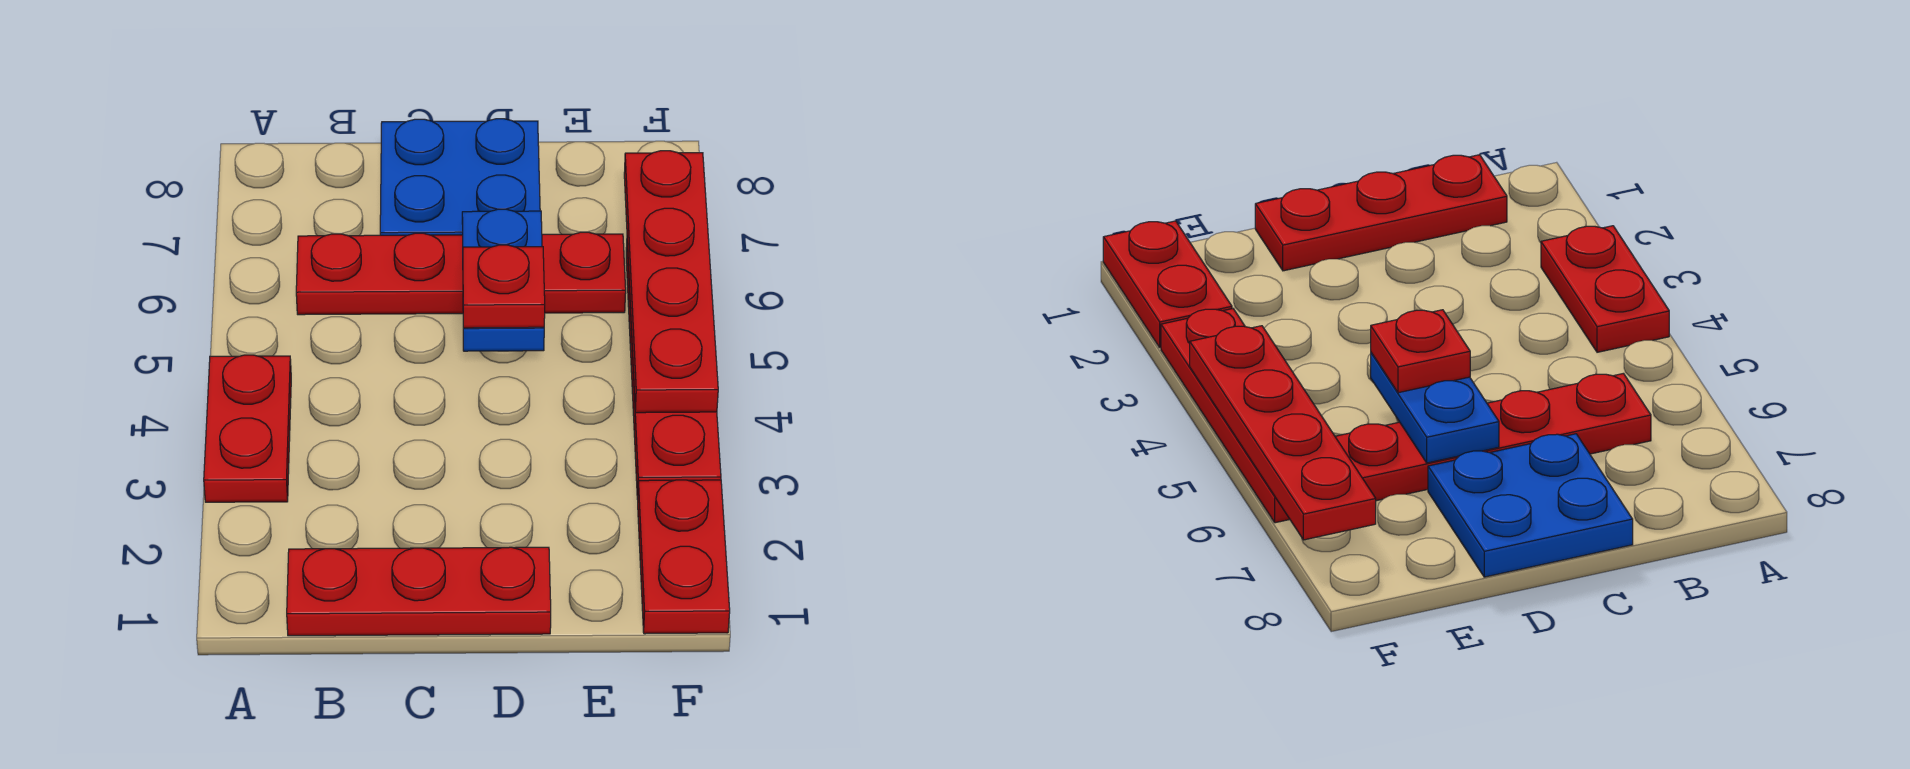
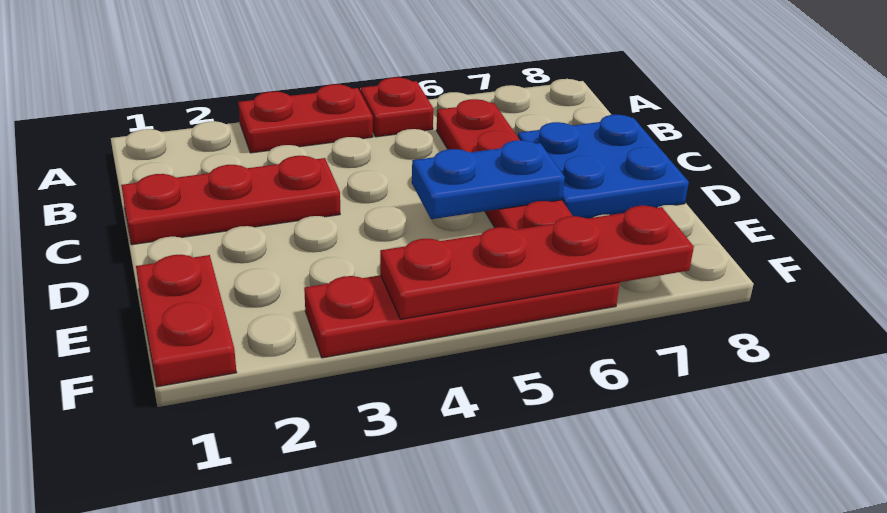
red plate B1:D1 level 1 -> red plate C1:C3 level 1
red plate D5 level 3 -> red plate A5 level 1
red plate F1:F2 level 1 -> red plate E1:F1 level 1

